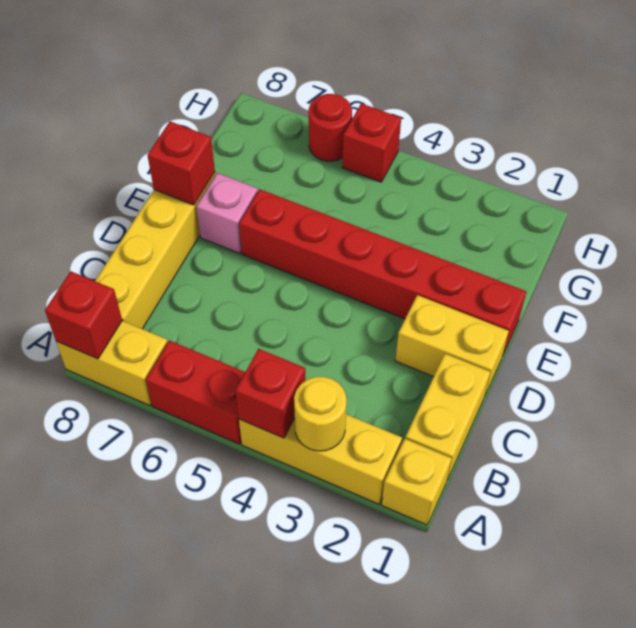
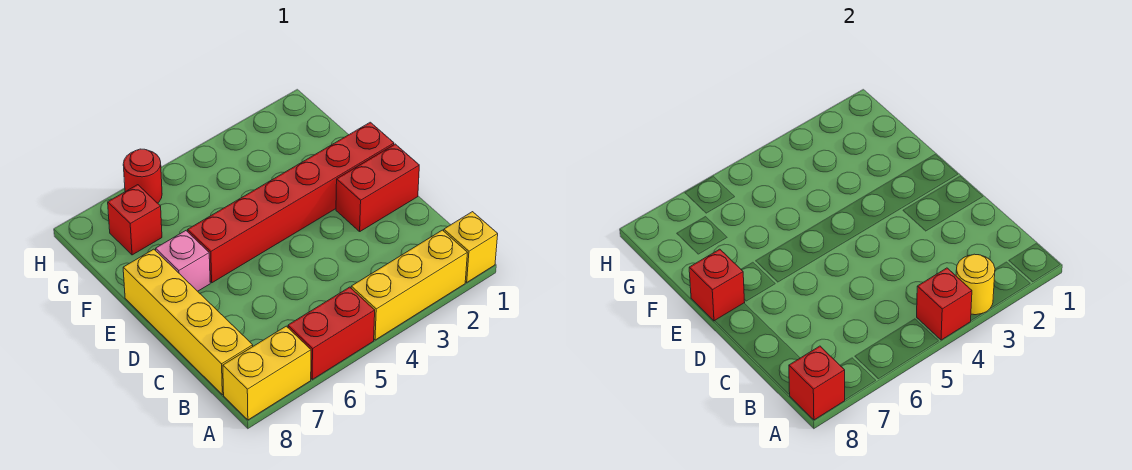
yellow brick B1:C1 level 1 -> none
yellow brick D1:D2 level 1 -> red brick D1:D2 level 1
red brick H5 level 1 -> red brick G7 level 1

